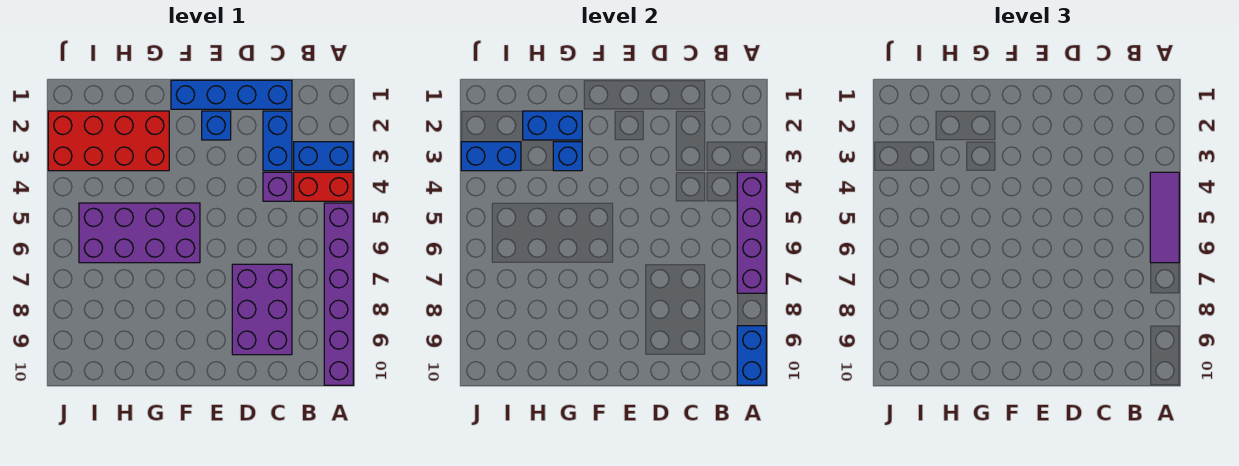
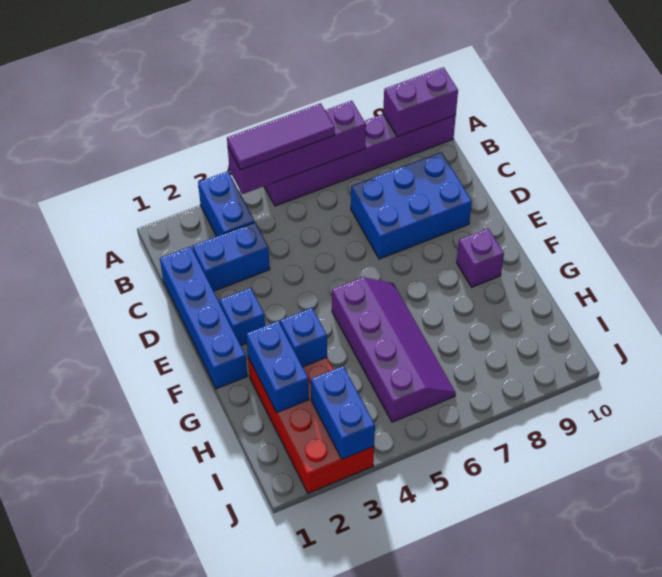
red brick A4:B4 level 1 -> none
blue brick A9:A10 level 2 -> purple brick A9:A10 level 2
purple brick C4 level 1 -> purple brick F9 level 1
purple brick C7:D9 level 1 -> blue brick C7:D9 level 1
purple brick F5:I6 level 1 -> purple slope F5:I6 level 1 top 5

